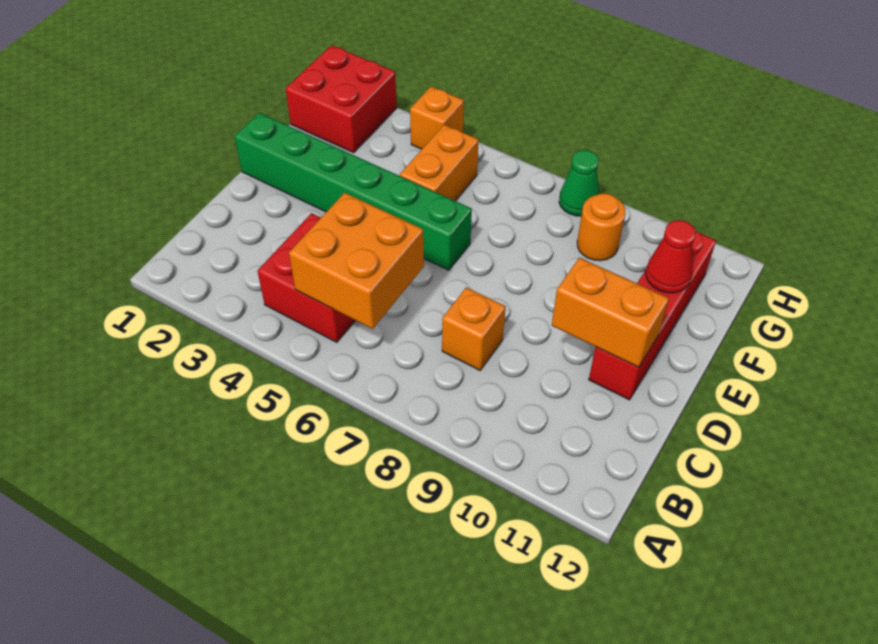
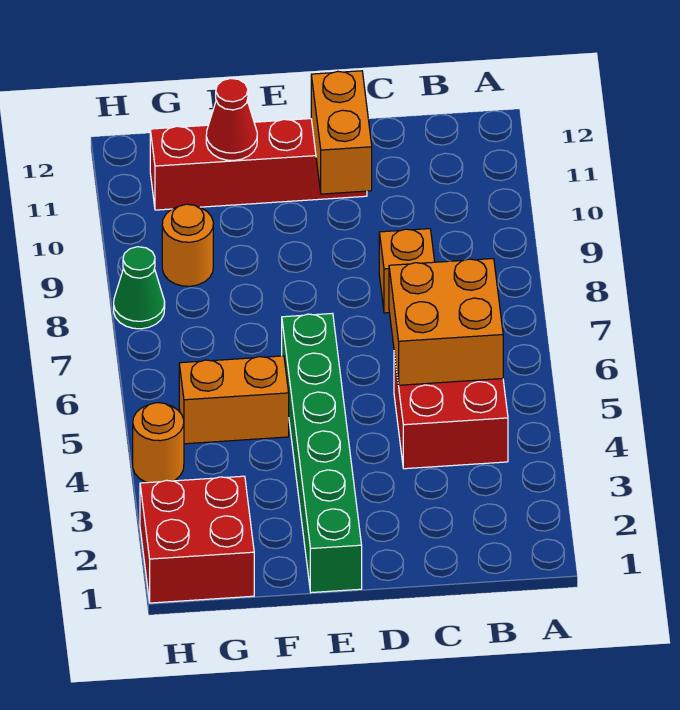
orange brick H4 level 1 -> orange round brick H4 level 1

